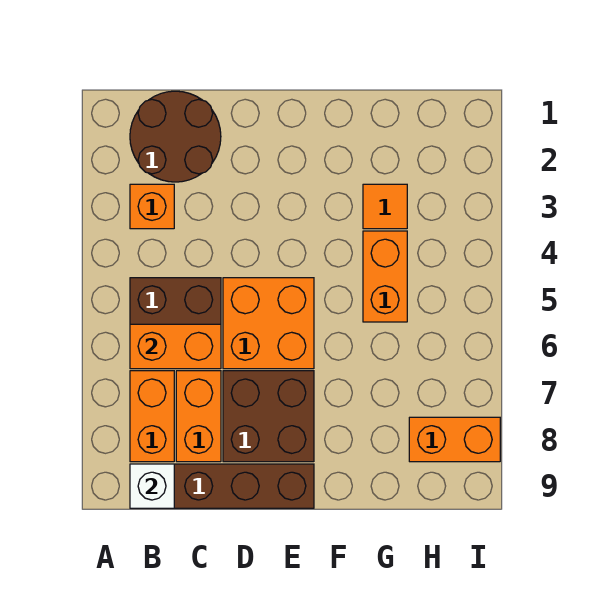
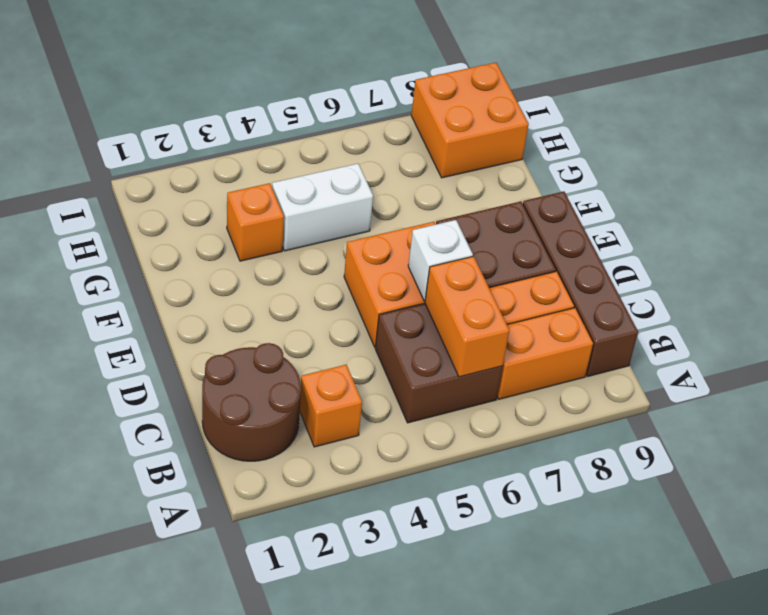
white brick B9 level 2 -> white brick D6 level 2
orange tile G3 level 1 -> orange brick G3 level 1
orange brick G4:G5 level 1 -> white brick G4:G5 level 1
orange brick H8:I8 level 1 -> orange brick H8:I9 level 1

